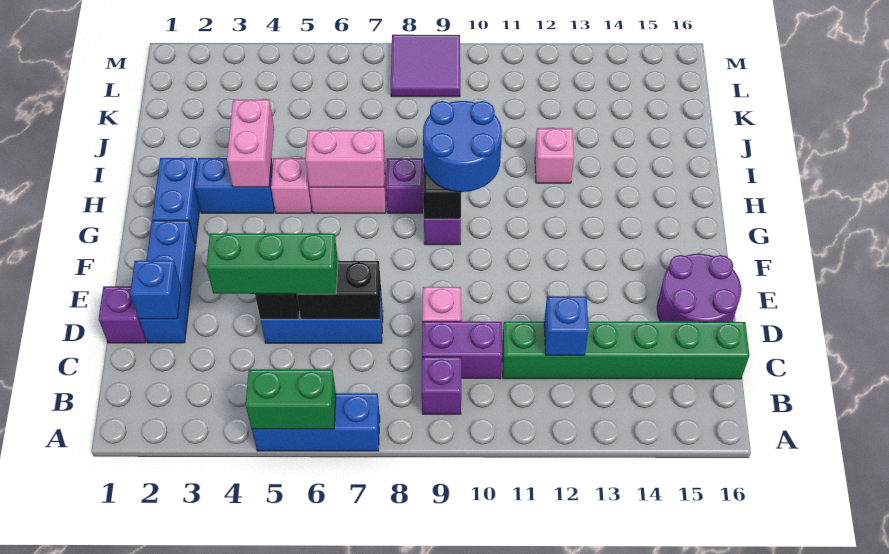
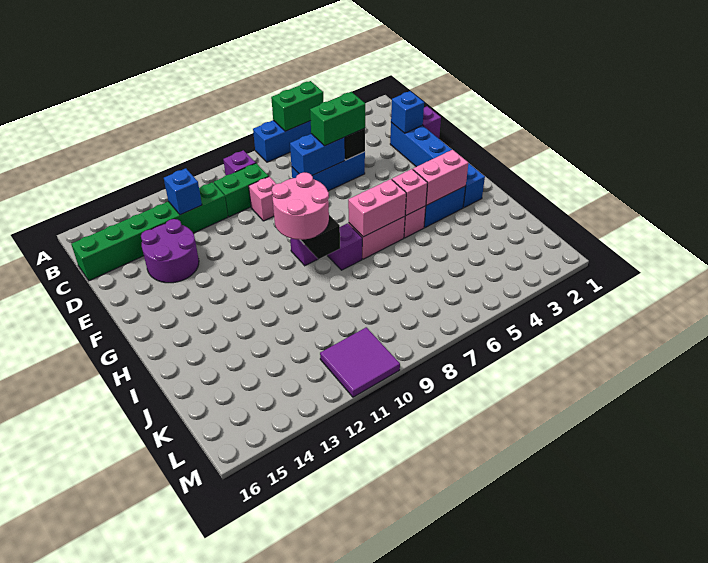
purple brick C9:C10 level 1 -> green brick C9:C10 level 1
green brick D4:D6 level 3 -> green brick D5:D6 level 3
black brick D6:D7 level 2 -> blue brick D6:D7 level 2
purple round brick D15:E16 level 1 -> purple round brick D13:E14 level 1
blue round brick G9:H10 level 3 -> pink round brick G9:H10 level 3
pink brick H4:I4 level 2 -> pink brick H3:H4 level 2
pink brick I12 level 1 -> pink brick H5 level 2
purple tile L8:M9 level 1 -> purple tile L10:M11 level 1

